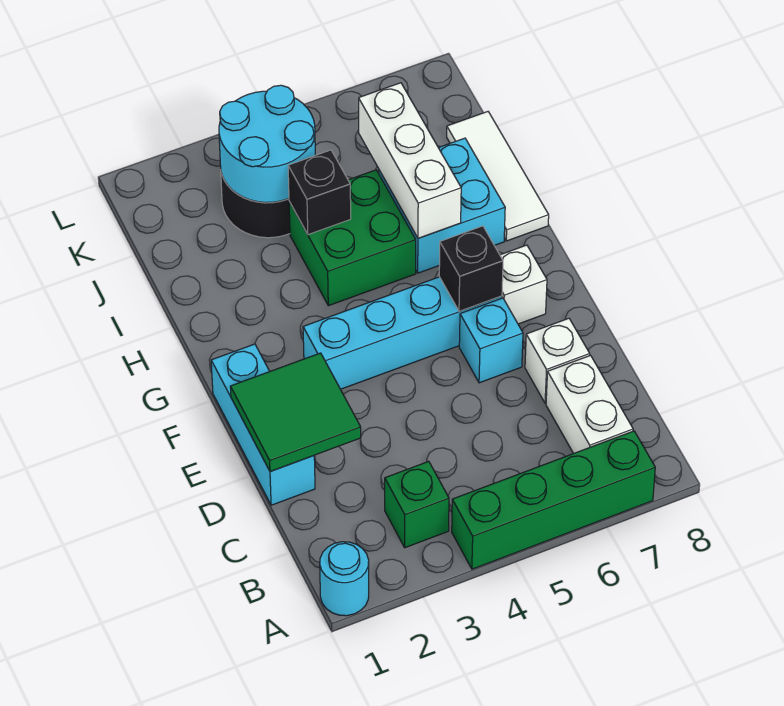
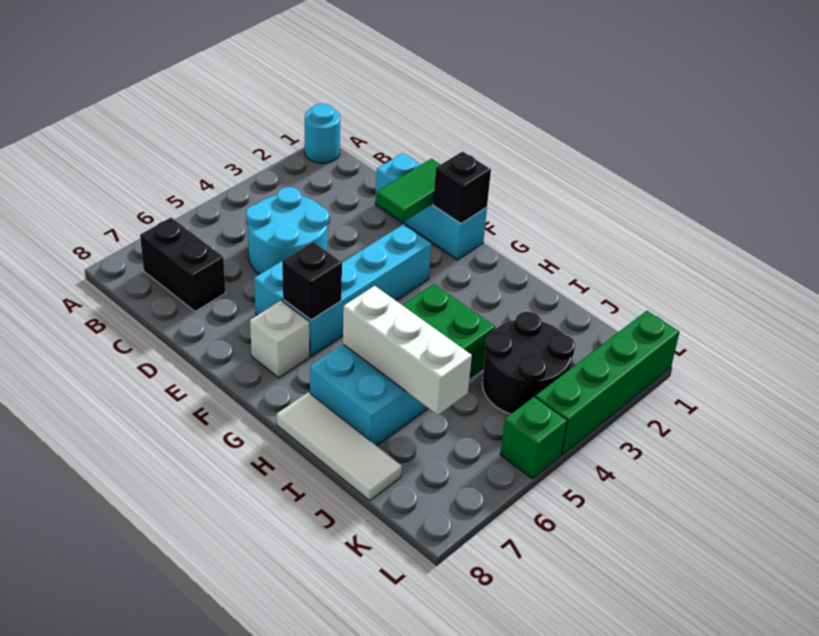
green brick A4:A7 level 1 -> green brick L1:L4 level 1
green brick B3 level 1 -> green brick L5 level 1
white brick B7:C7 level 1 -> black brick B7:C7 level 1
green tile D1:E2 level 2 -> green tile E1:E2 level 2
white brick D7 level 1 -> none
black brick I4 level 2 -> black brick F1 level 2
cyan round brick J3:K4 level 2 -> cyan round brick C4:D5 level 1

